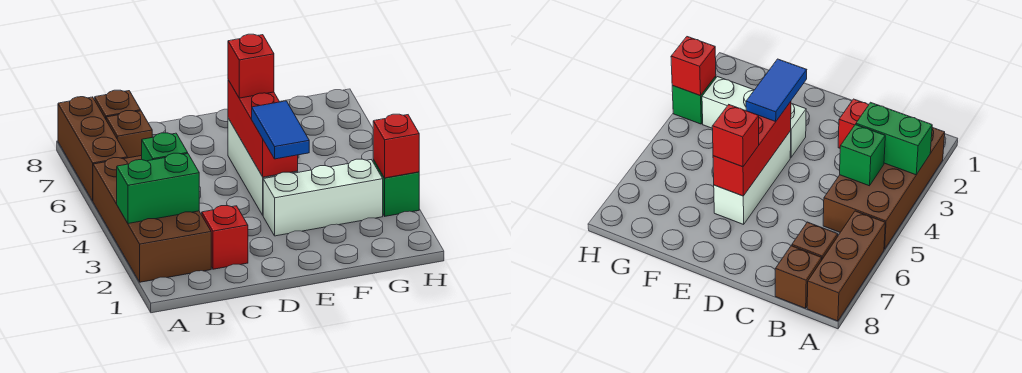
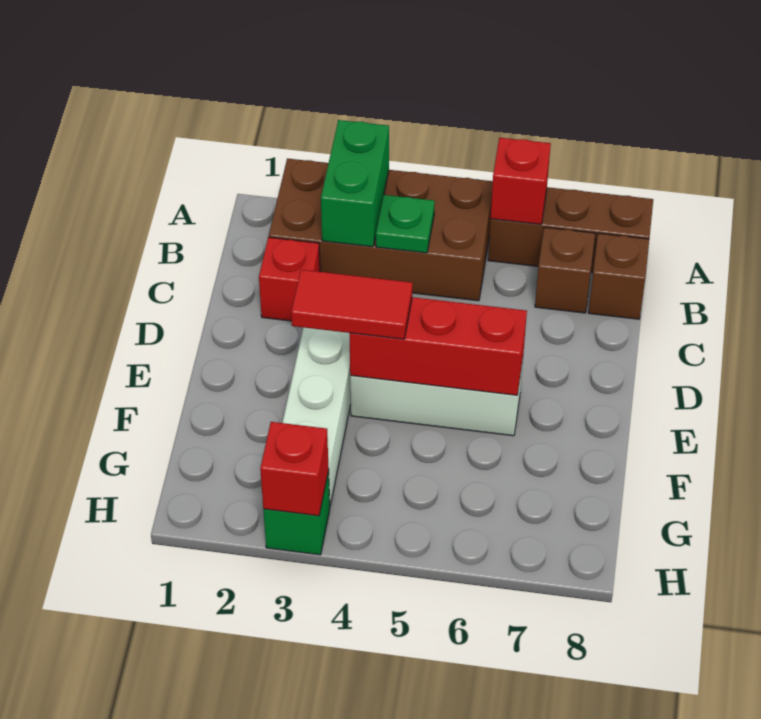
green brick B4 level 2 -> green plate B4 level 2
blue tile E3:E4 level 3 -> red tile E3:E4 level 3
red brick E6 level 3 -> red brick A6 level 2

